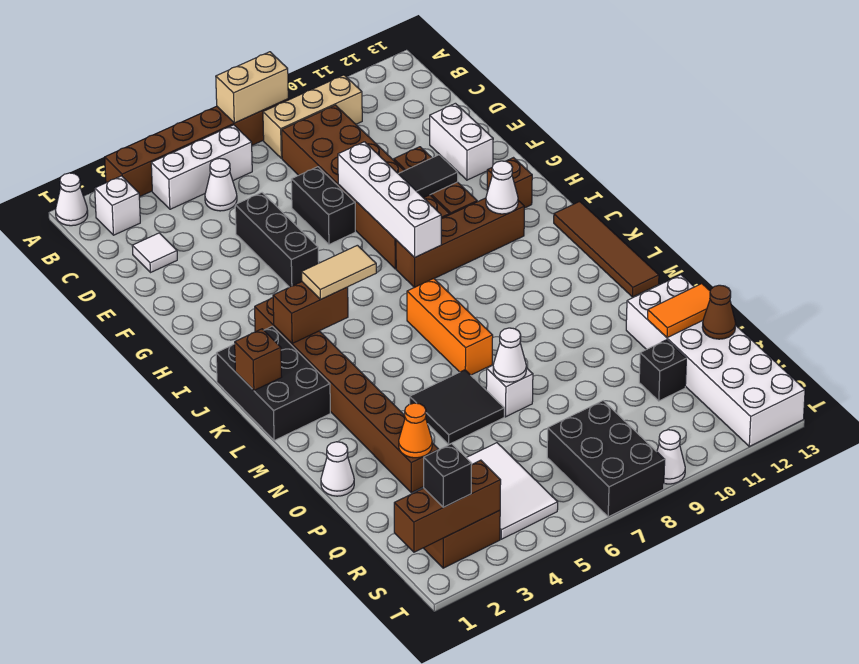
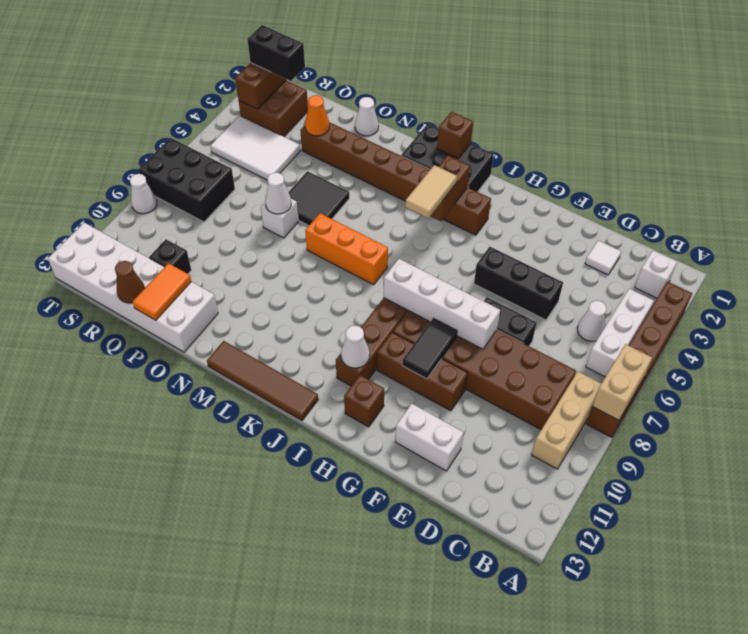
white cone A1 level 1 -> none
black brick S2 level 3 -> black brick R2:S2 level 3

